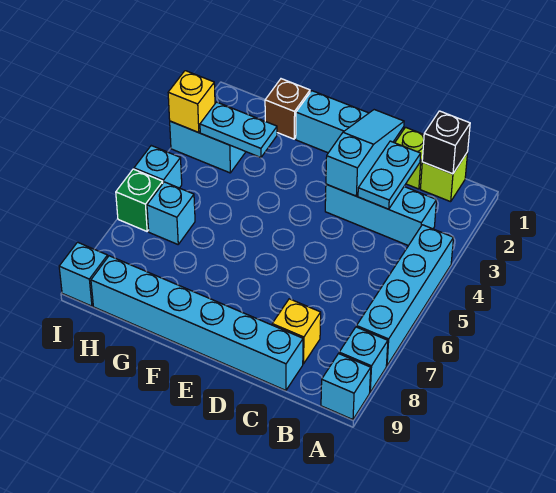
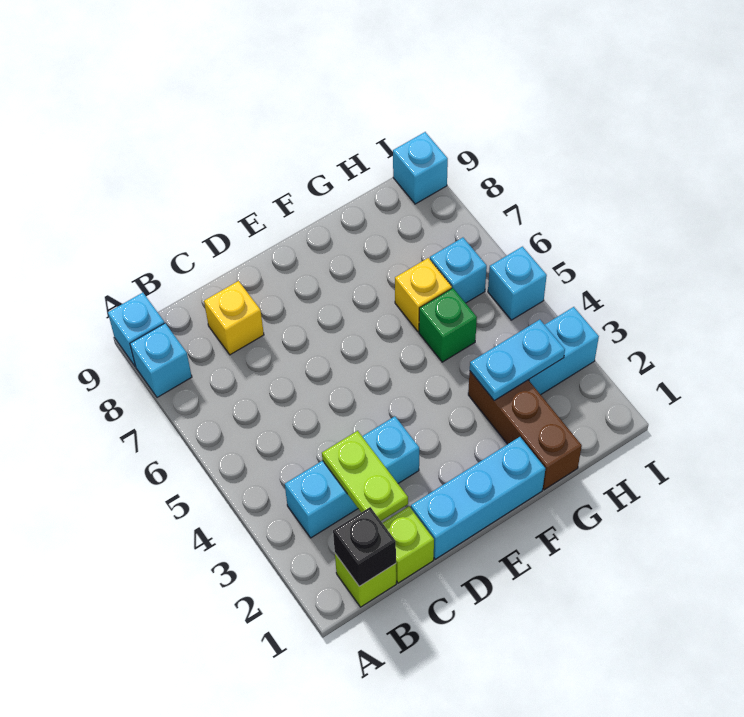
cyan brick A4:A7 level 1 -> none
cyan plate C2:C3 level 2 -> lime plate C2:C3 level 2
cyan brick C9:H9 level 1 -> none
cyan slope D1:D3 level 2 top 3 -> none
brown brick G1 level 1 -> brown brick G1:G3 level 1
yellow brick I3 level 2 -> yellow brick G6 level 1
green brick I6 level 1 -> green brick G5 level 1

